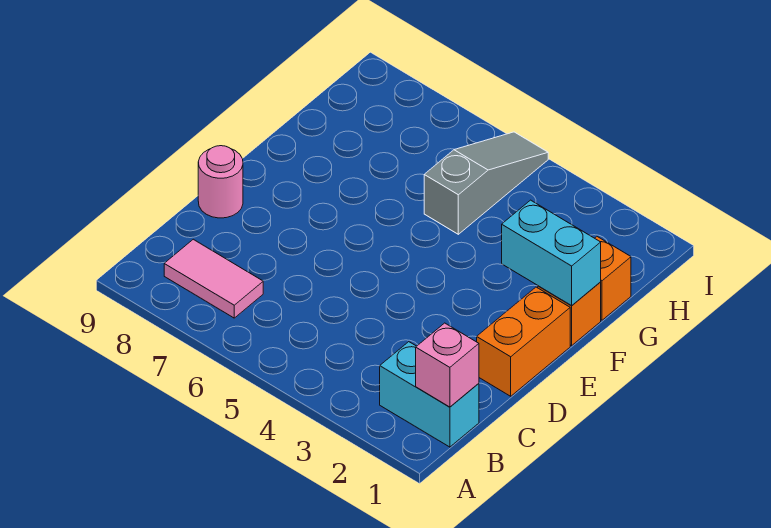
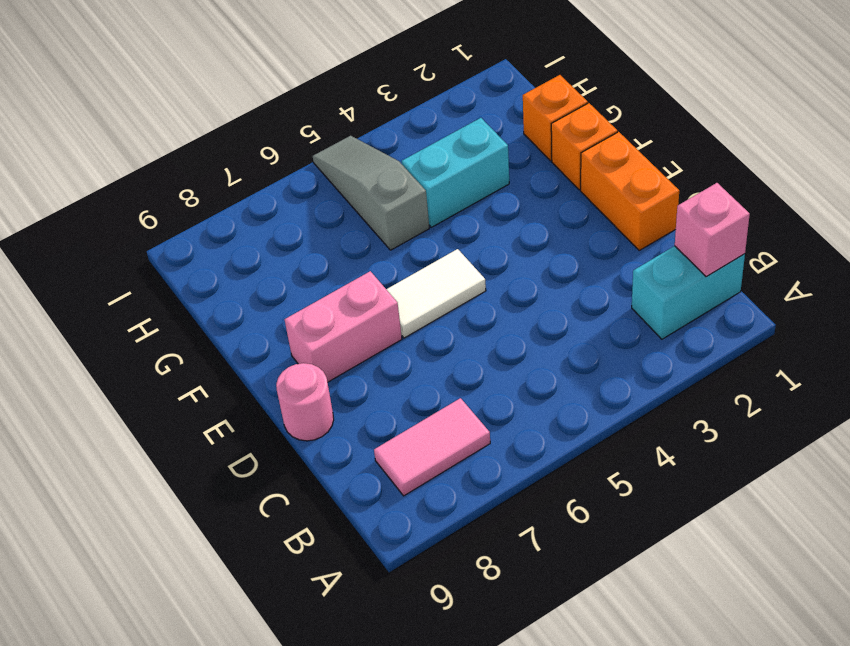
none -> white tile E5:E6 level 1
none -> pink brick E7:E8 level 1
cyan brick F1:F2 level 2 -> cyan brick G3:G4 level 1

